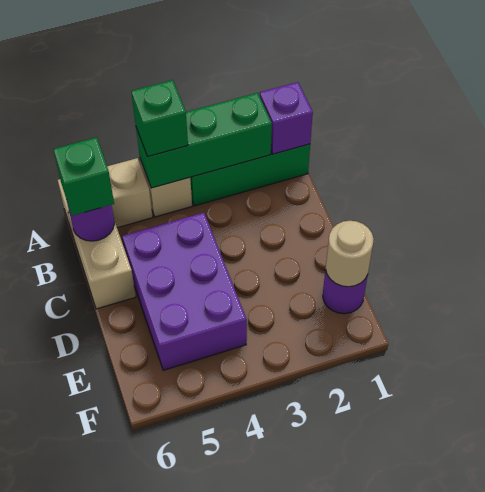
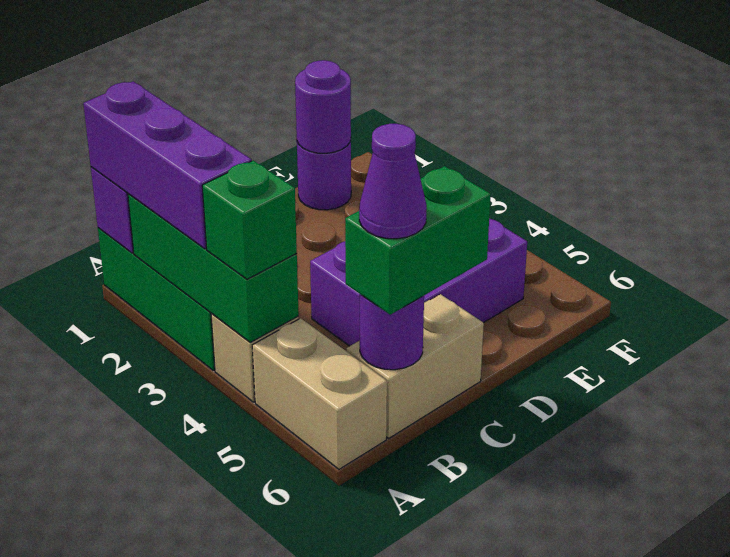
none -> purple brick A1:A3 level 3
green brick B6 level 3 -> green brick B6:C6 level 3
none -> purple cone B6 level 4
tan round brick E1 level 2 -> purple round brick E1 level 2

